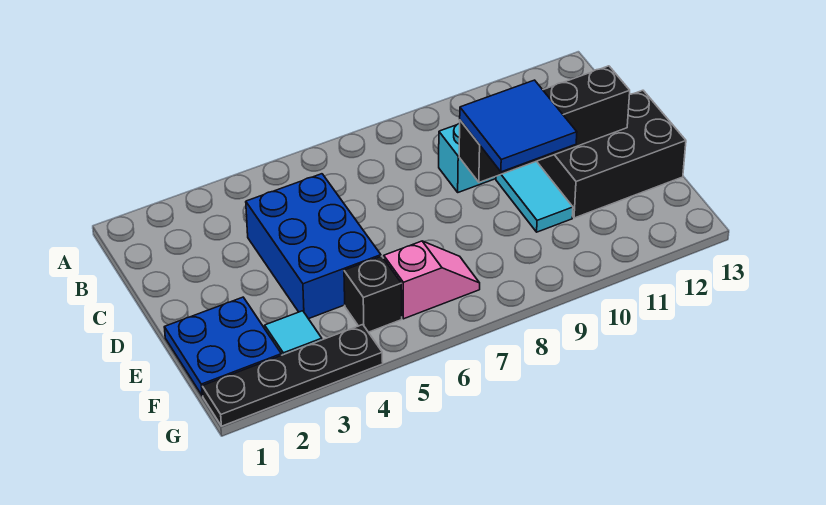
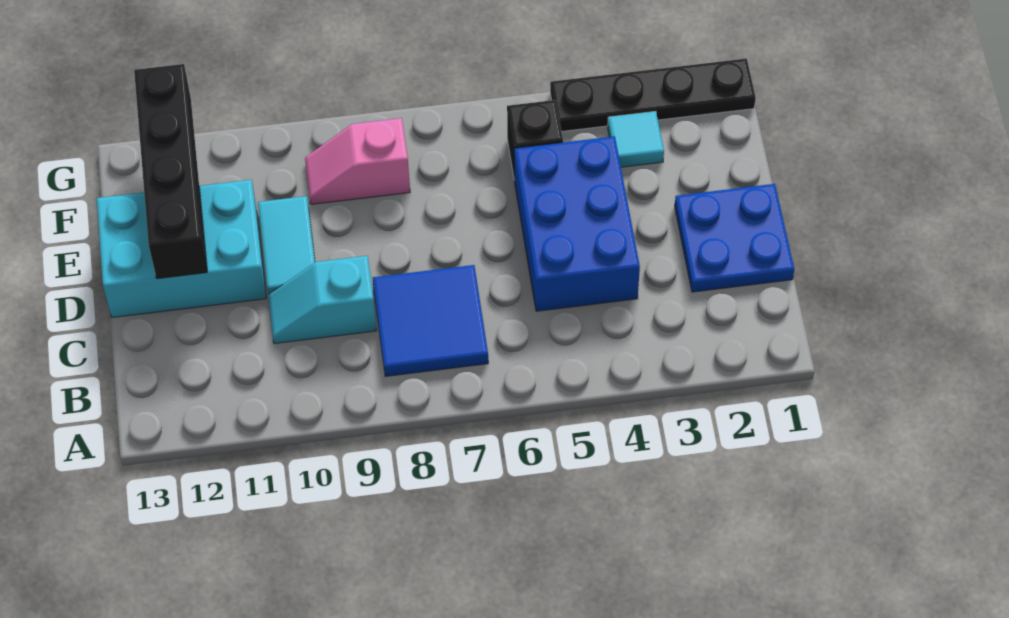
black brick D9:D12 level 2 -> black brick D12:G12 level 2
blue tile D9:E10 level 3 -> blue tile B7:C8 level 1
black brick D11:E13 level 1 -> cyan brick D11:E13 level 1
blue plate E1:F2 level 1 -> blue plate C1:D2 level 1
pink slope F6:F7 level 1 top 6 -> pink slope F8:F9 level 1 top 8

